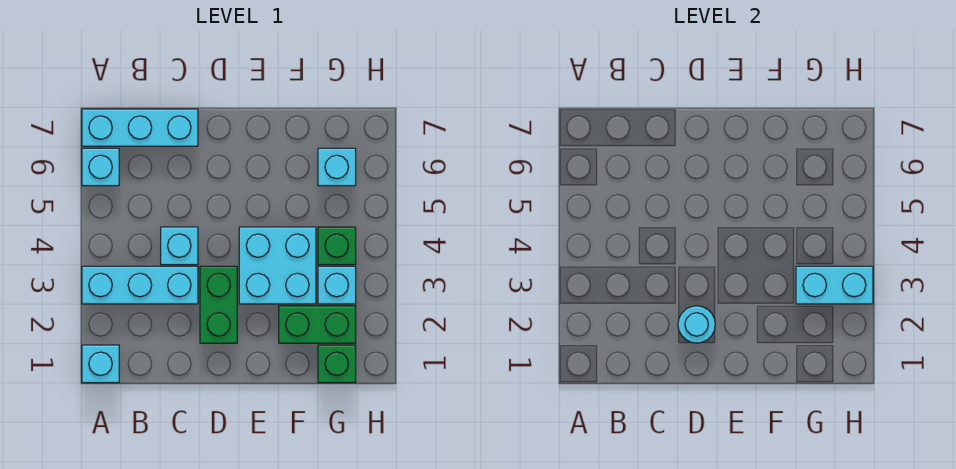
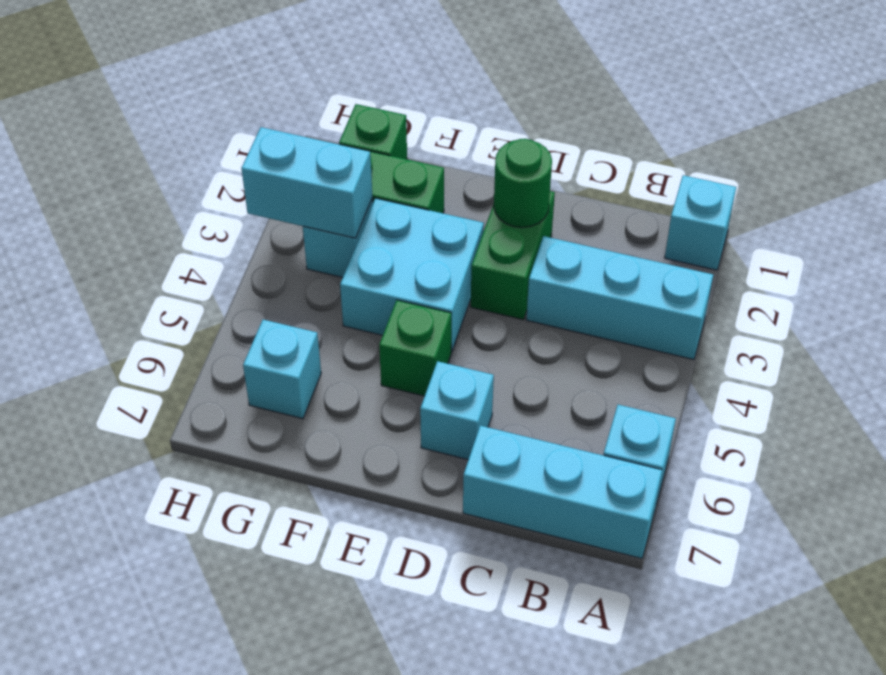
cyan brick C4 level 1 -> cyan brick D6 level 1
cyan round brick D2 level 2 -> green round brick D2 level 2
green brick G4 level 1 -> green brick E5 level 1

